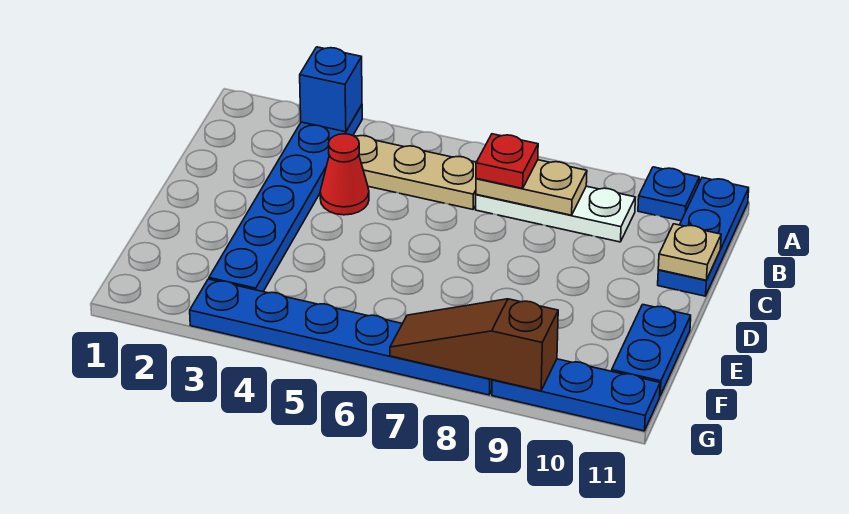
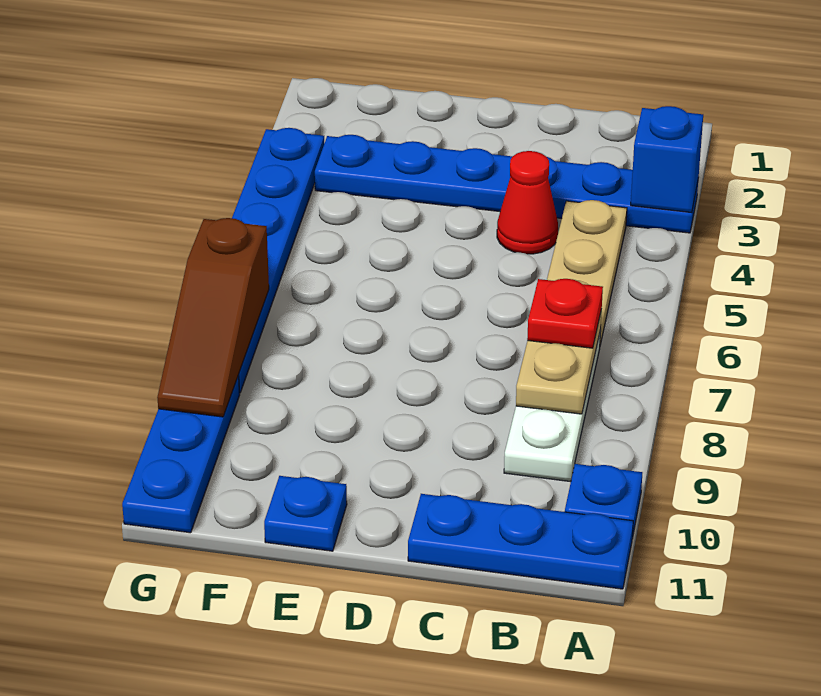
tan plate C11 level 2 -> none
blue plate E11:F11 level 1 -> blue plate E11 level 1
brown slope G7:G9 level 2 top 9 -> brown slope G7:G9 level 2 top 7

